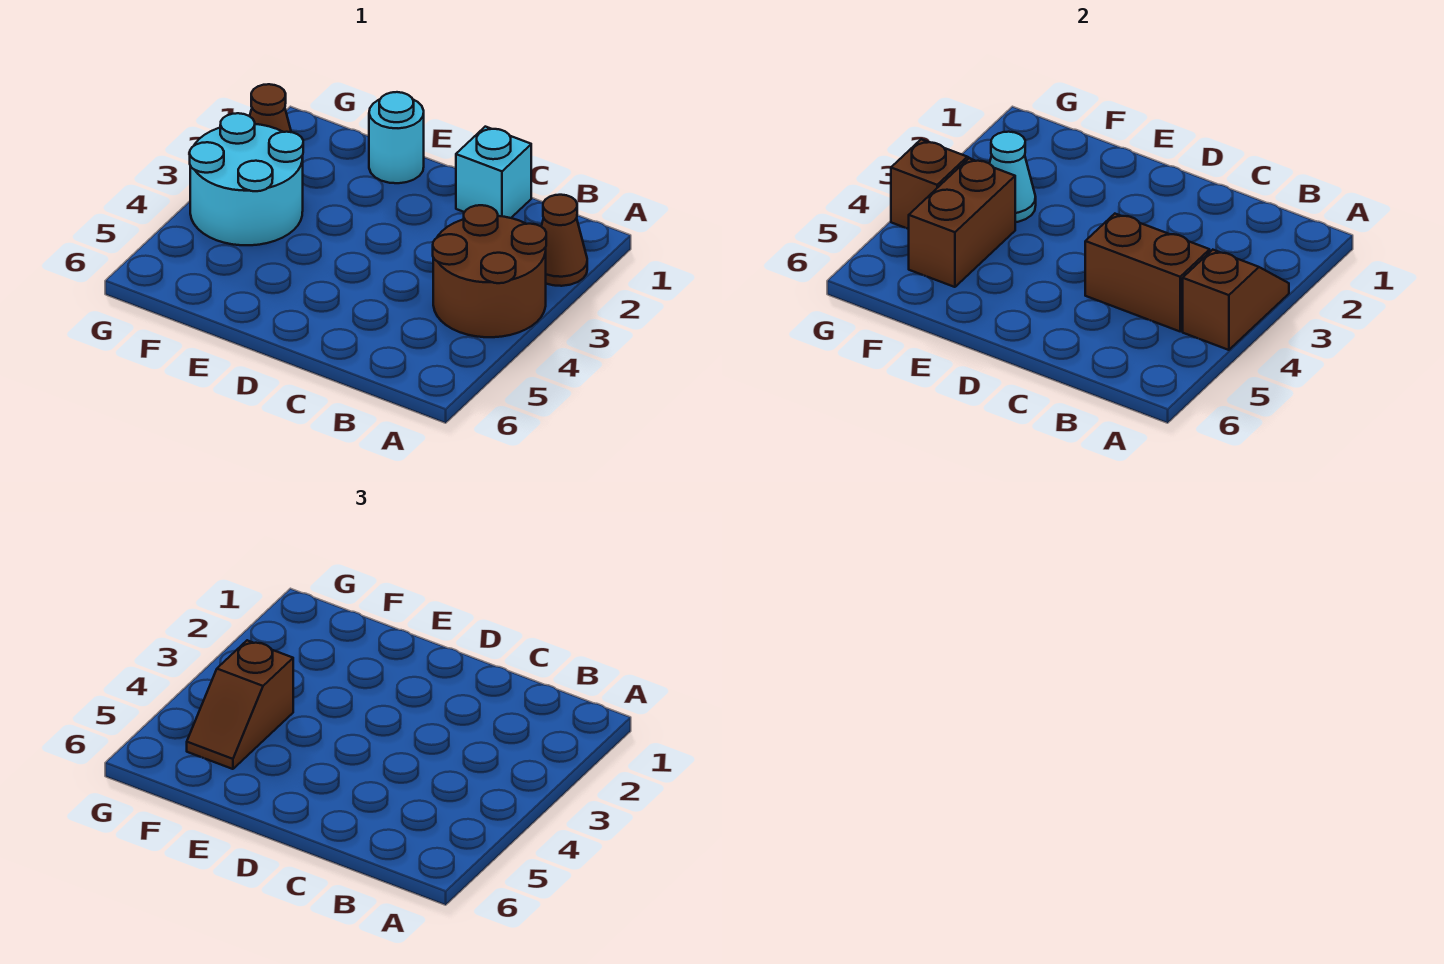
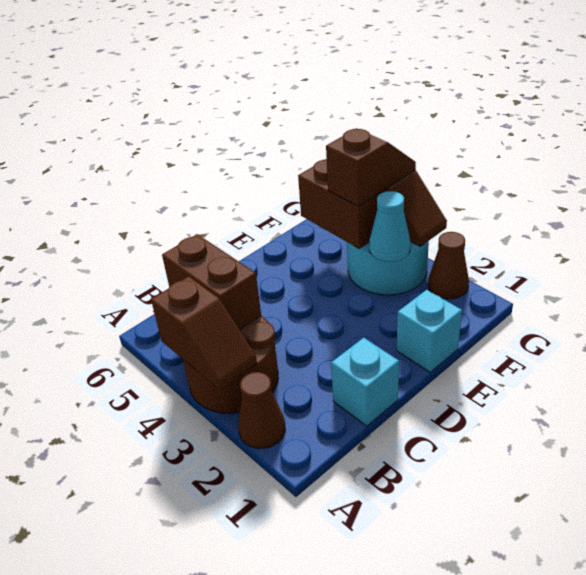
brown brick B4:C4 level 2 -> brown brick B4:B5 level 2
cyan round brick E1 level 1 -> cyan brick E1 level 1
brown slope F4:F5 level 3 top 4 -> brown slope F4:G4 level 3 top F

